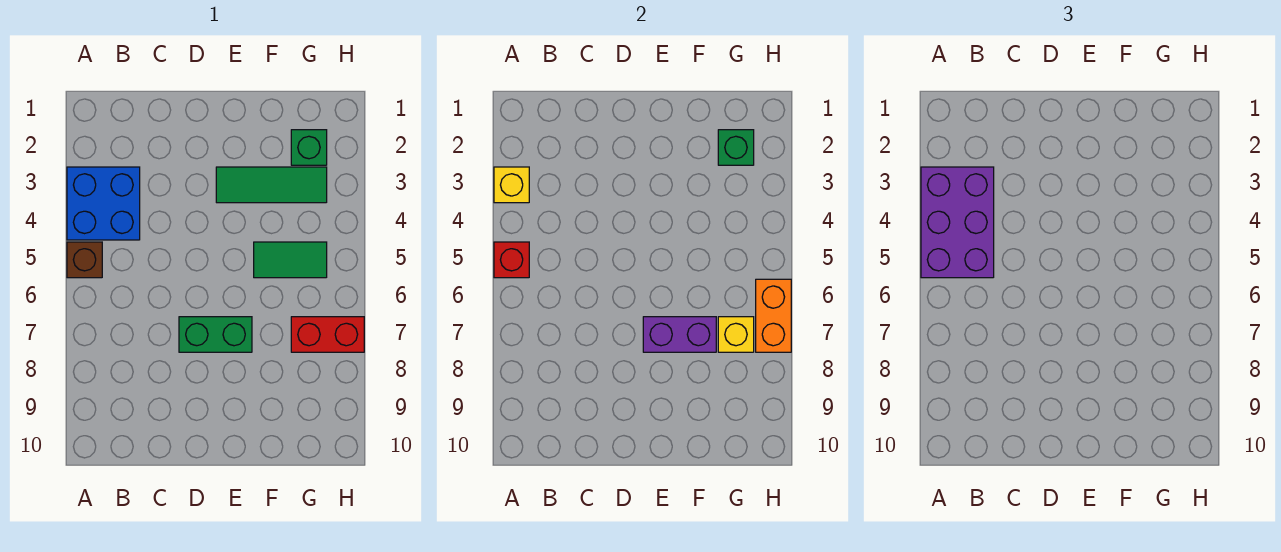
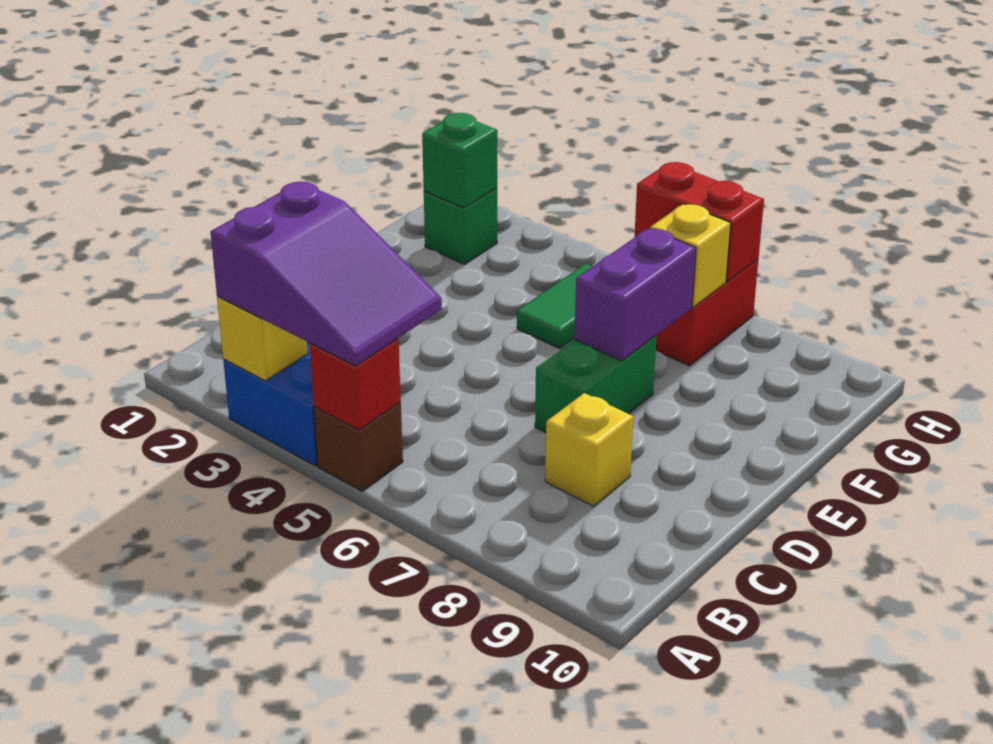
purple brick A3:B5 level 3 -> purple slope A3:B5 level 3 top 3
none -> yellow brick C8 level 1
green tile E3:G3 level 1 -> none
orange brick H6:H7 level 2 -> red brick H6:H7 level 2

